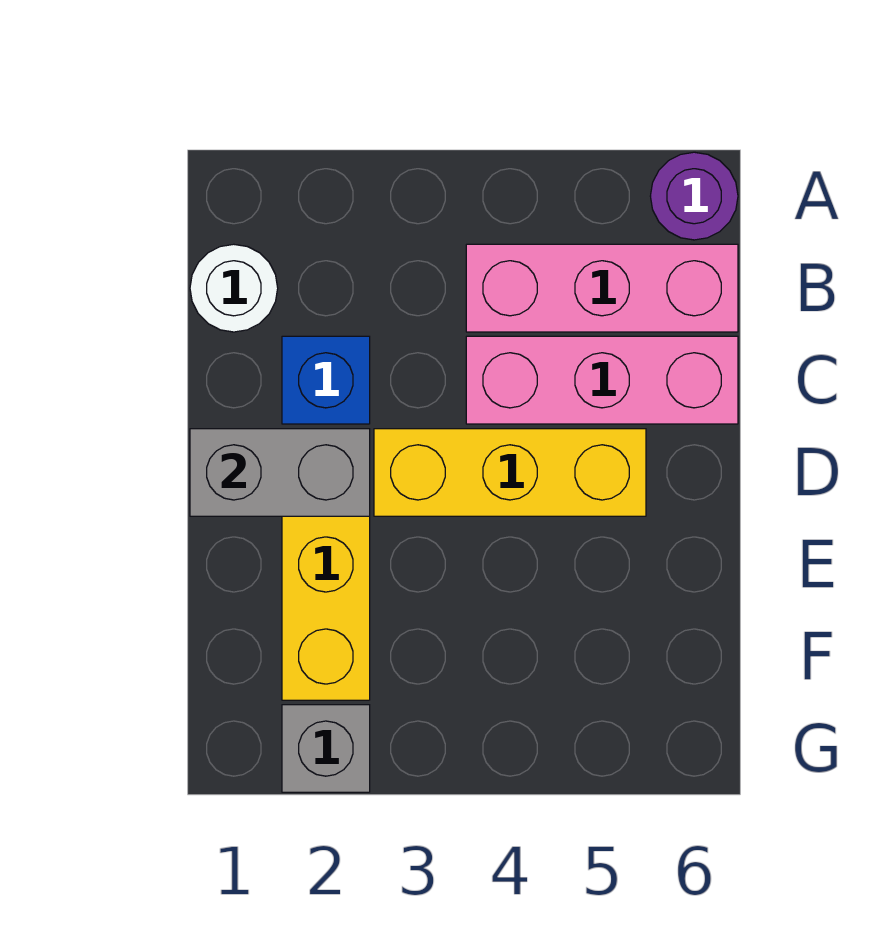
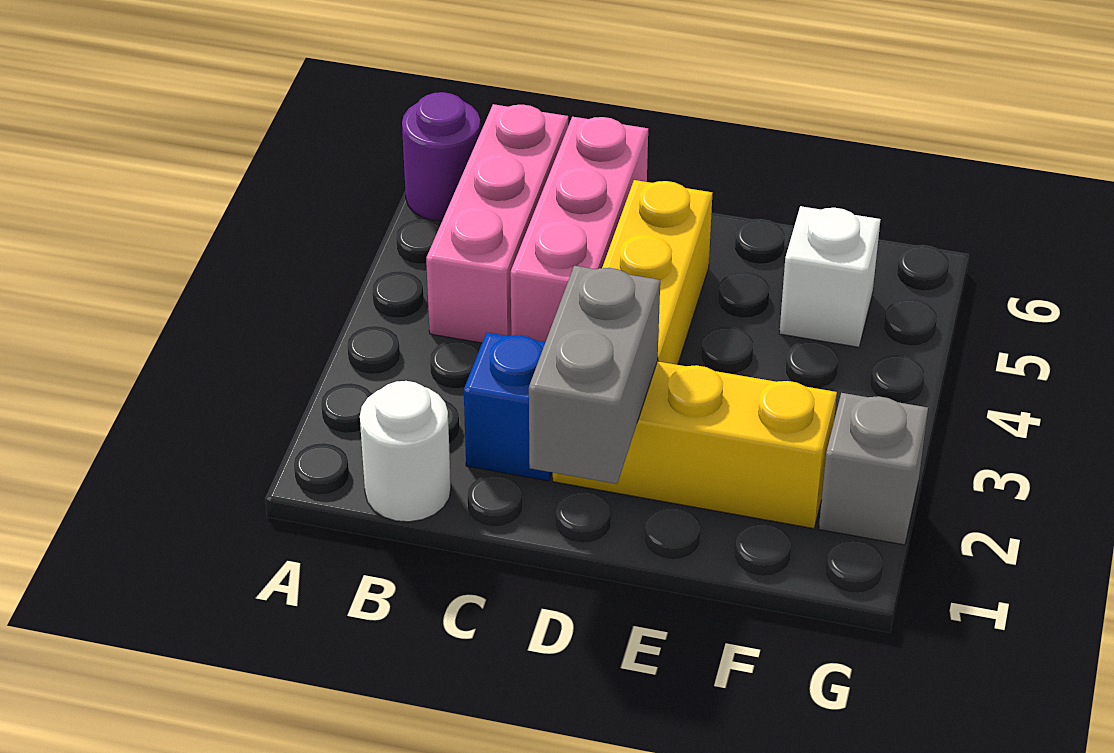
none -> white brick F5 level 1

